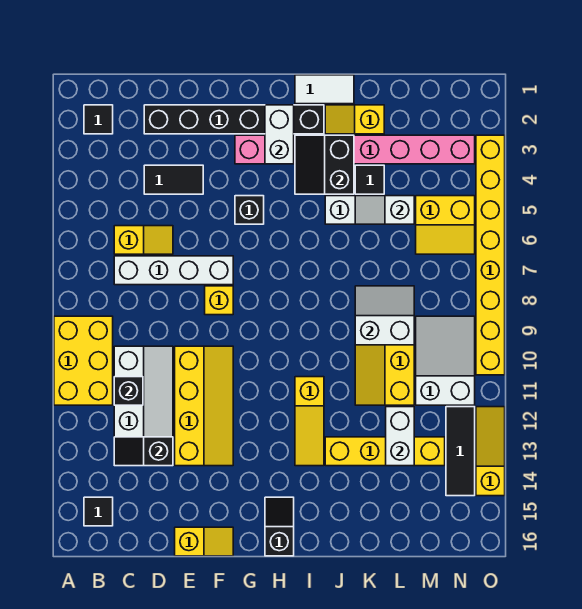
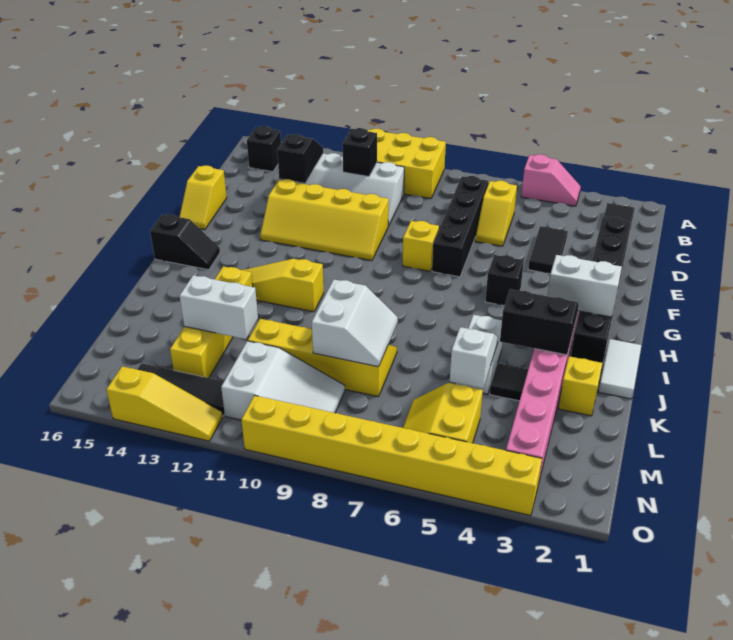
none -> pink slope A4:A5 level 1 top 5
black tile B15 level 1 -> black brick B15 level 1
white brick C7:F7 level 1 -> black brick C7:F7 level 1

